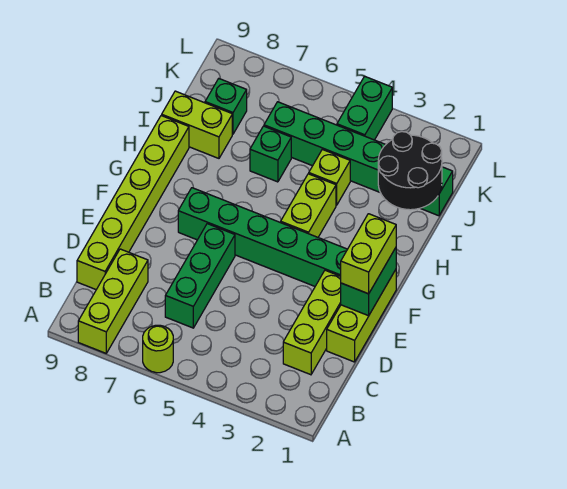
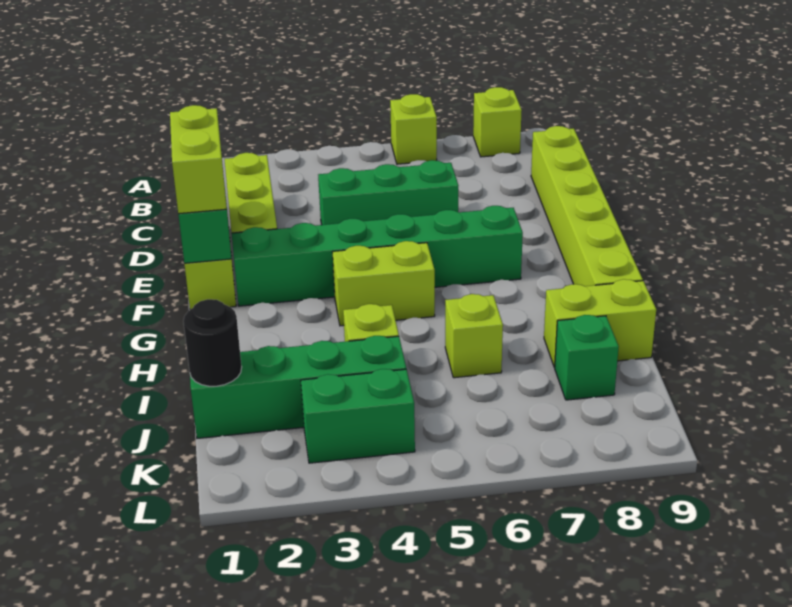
lime round brick A6 level 1 -> lime brick A6 level 1
lime brick A8:C8 level 1 -> lime brick A8 level 1
green brick C6:E6 level 1 -> green brick D4:D6 level 1
lime brick G4:H4 level 1 -> lime brick G4:G5 level 1
black round brick I1:J2 level 2 -> black round brick J1 level 2
green brick I6 level 1 -> lime brick I6 level 1
green brick J1:J6 level 1 -> green brick J1:J4 level 1
green brick K4:L4 level 1 -> green brick K3:K4 level 1

